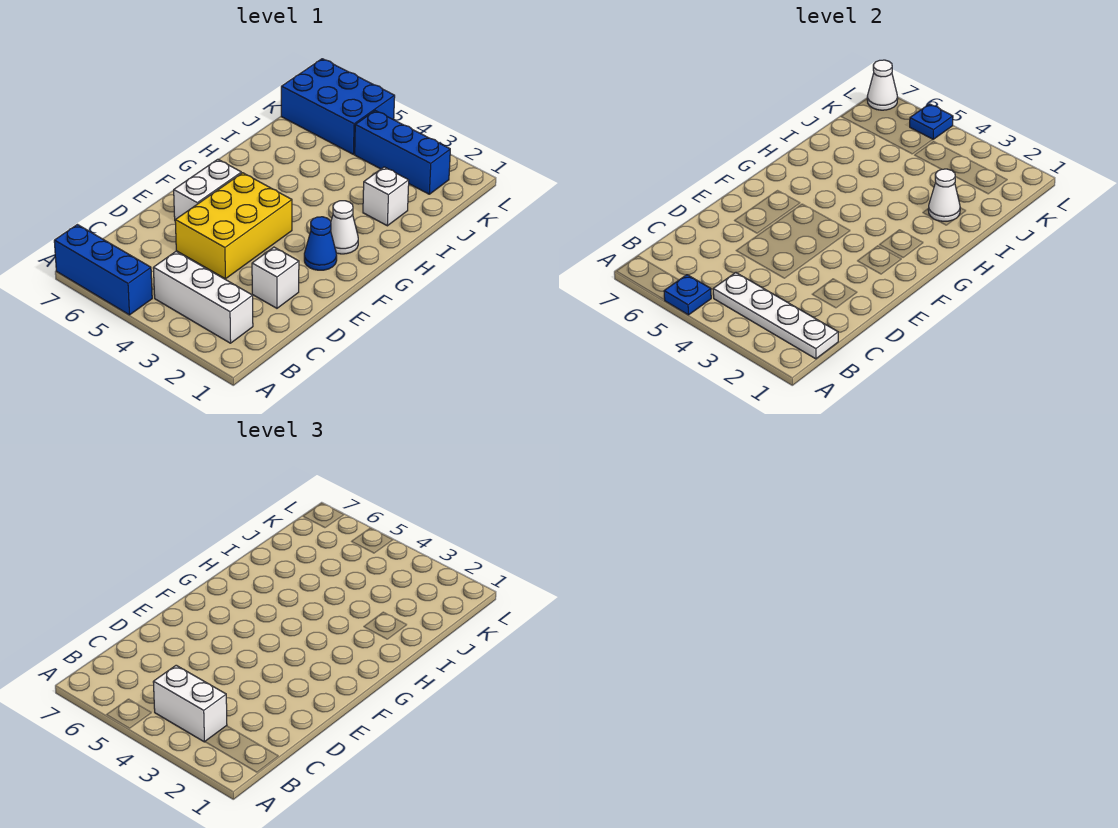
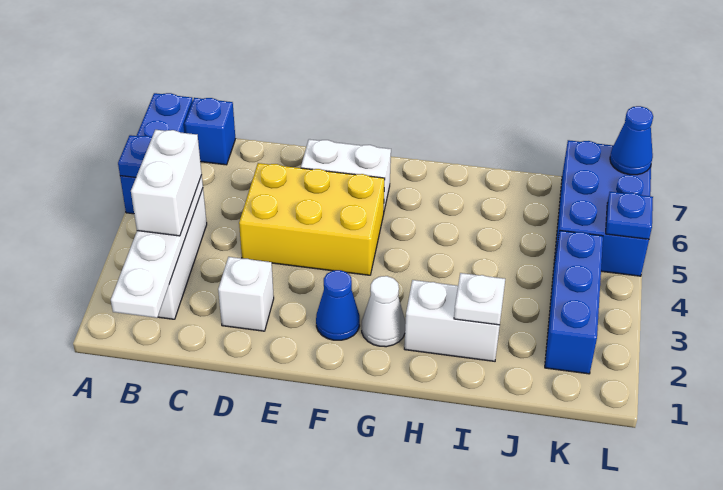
none -> blue brick B7 level 1
white brick I2 level 1 -> white brick H2:I2 level 1
white cone I2 level 2 -> white plate I2 level 2
white cone L7 level 2 -> blue cone L7 level 2

